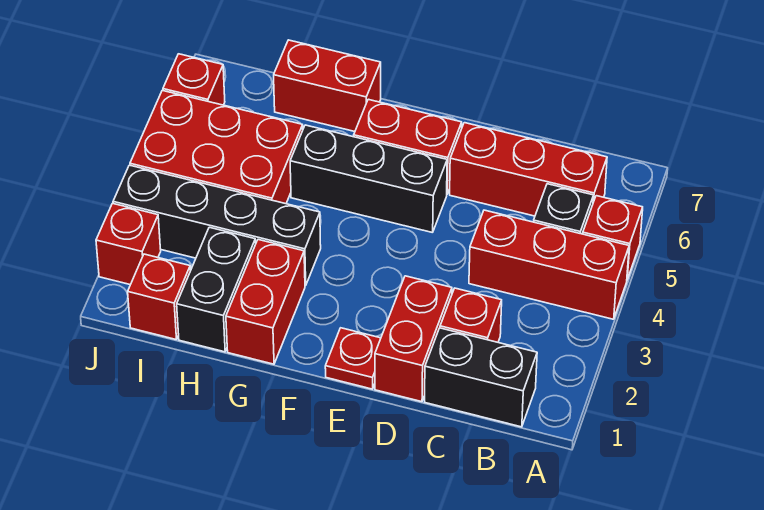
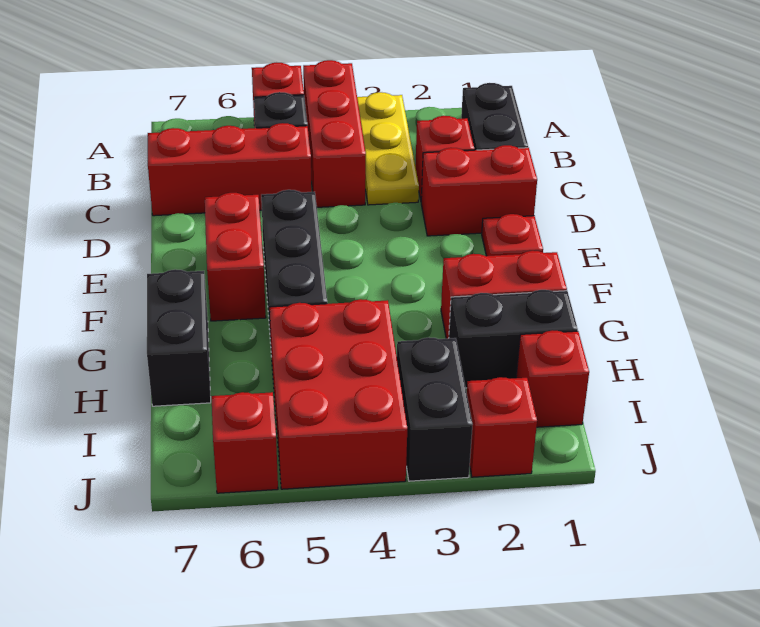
none -> yellow plate A3:C3 level 1
red brick B6:D6 level 1 -> red brick C5:C7 level 1
black brick G3:J3 level 1 -> black brick I3:J3 level 1
red brick G7:H7 level 1 -> black brick G7:H7 level 1

